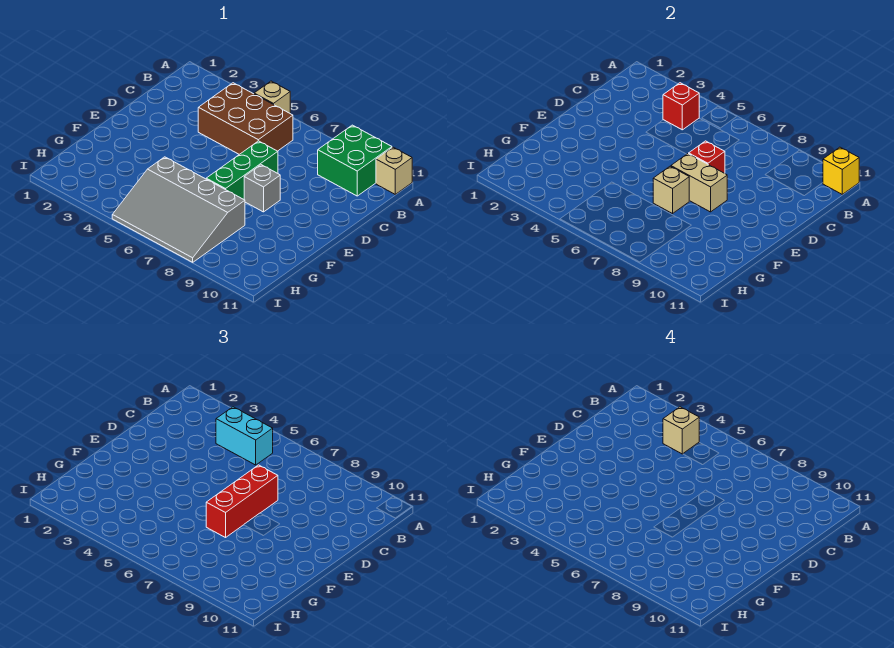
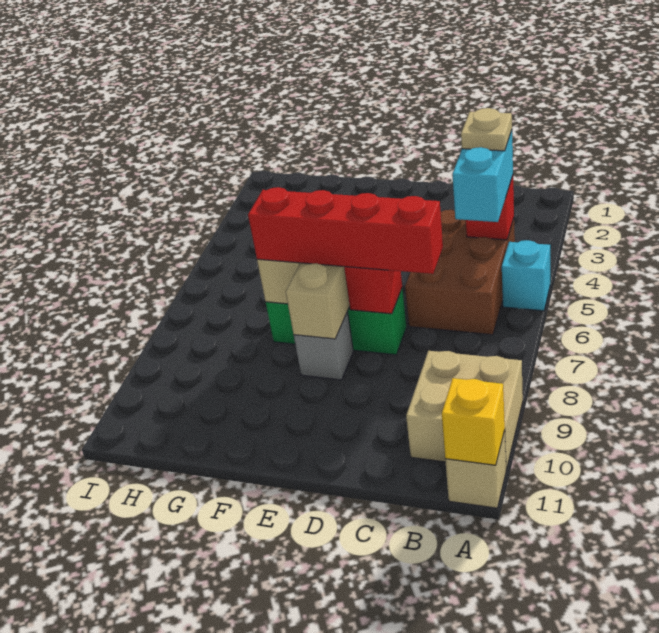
tan brick A5 level 1 -> cyan brick A5 level 1
green brick A9:B10 level 1 -> tan brick A9:B10 level 1
tan brick B4 level 4 -> tan plate B4 level 4
red brick D7:F7 level 3 -> red brick C7:F7 level 3
grey slope G5:I8 level 1 top G -> none

